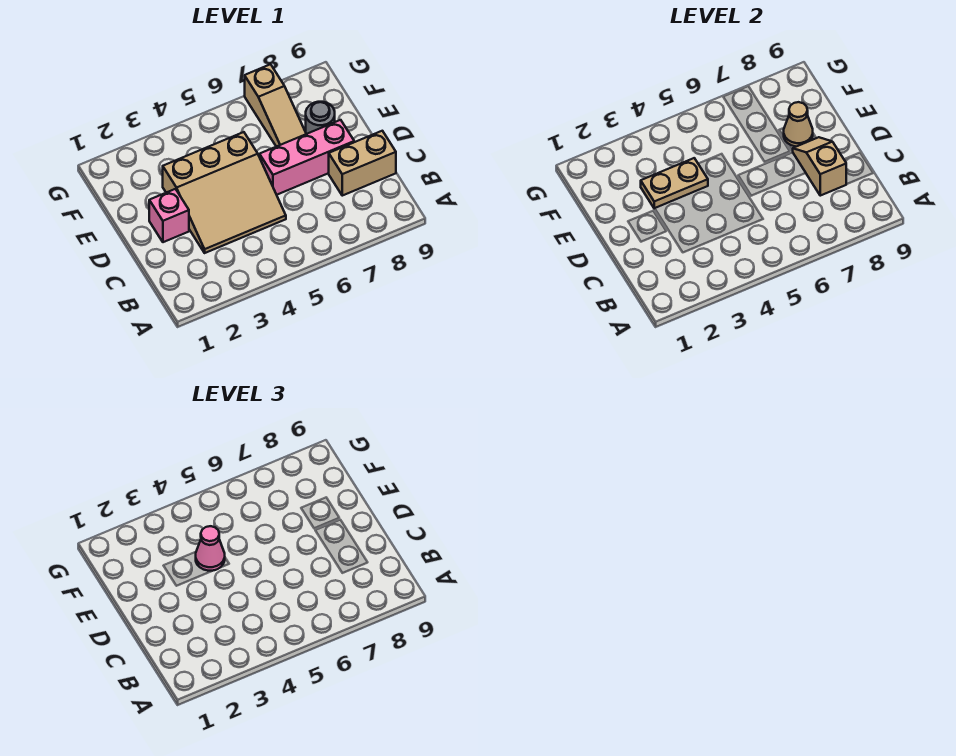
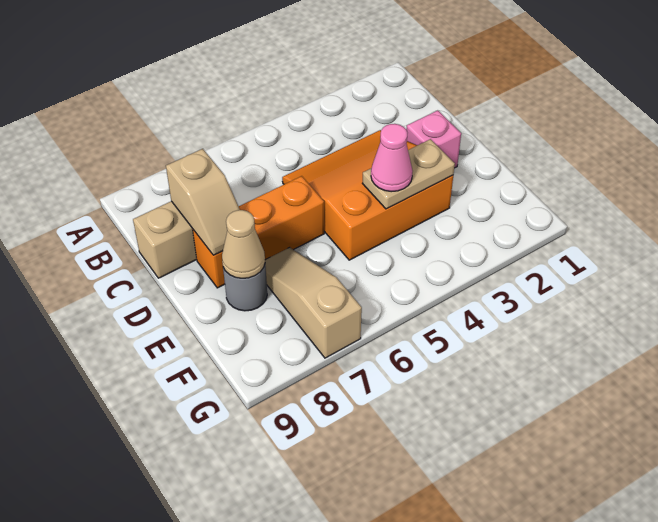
tan slope C3:E5 level 1 top E -> orange slope C3:E5 level 1 top E
pink brick D6:D8 level 1 -> orange brick D6:D8 level 1

